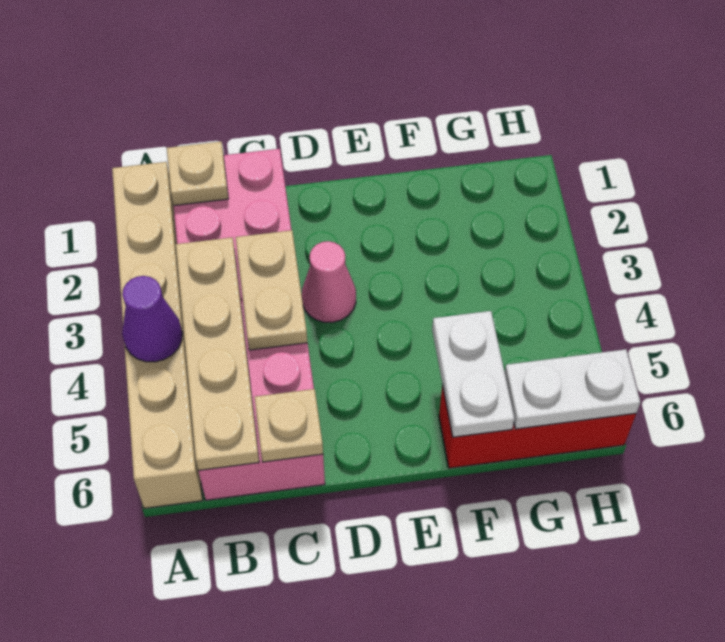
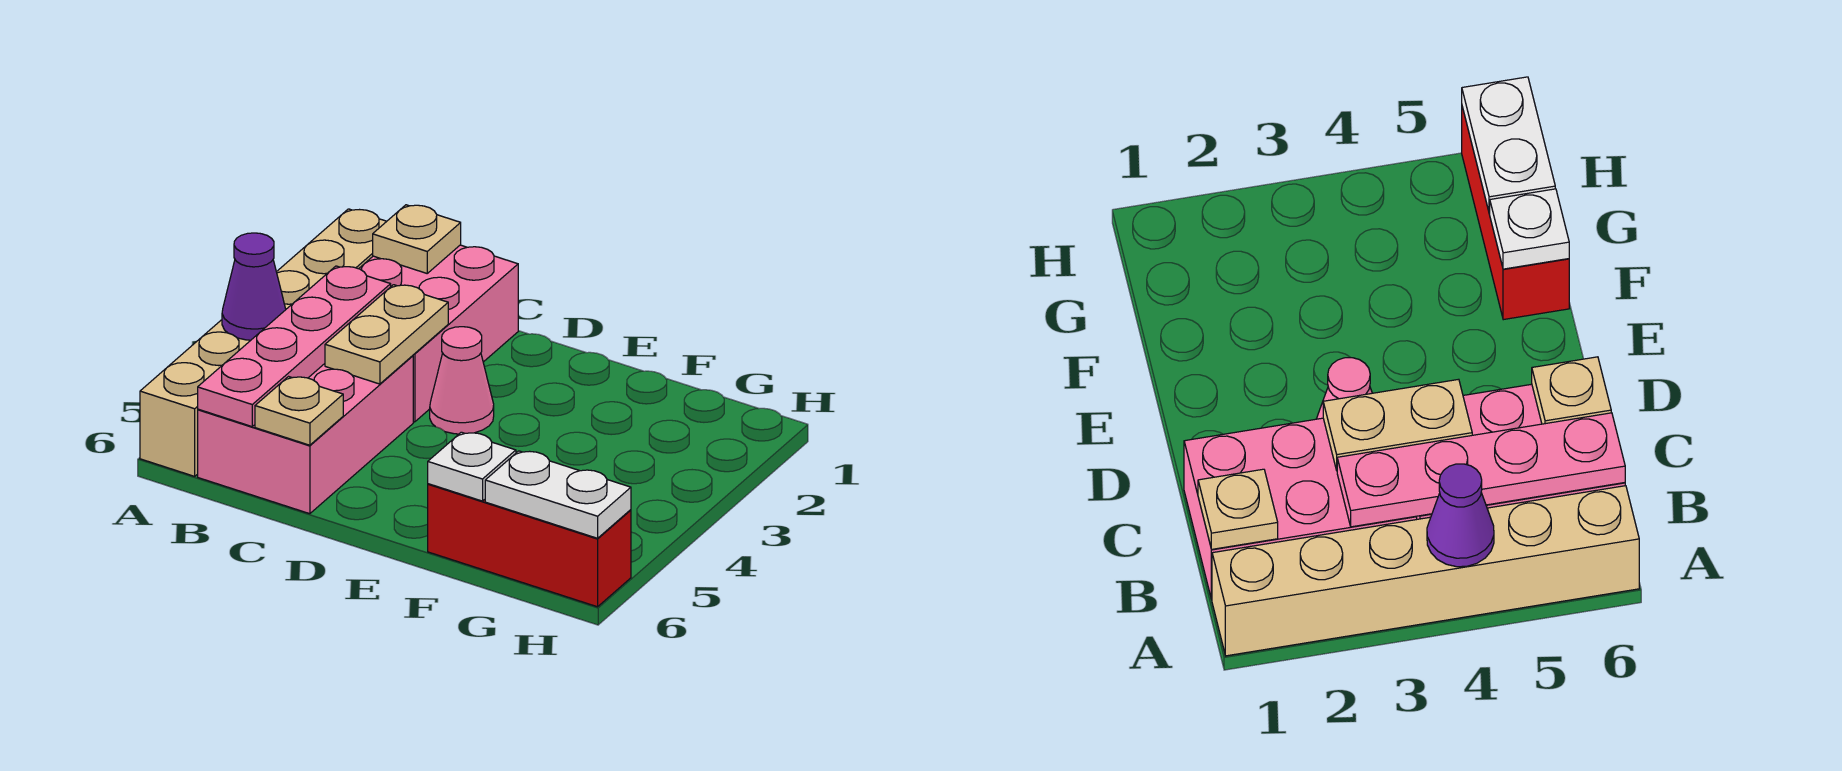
tan plate B3:B6 level 2 -> pink plate B3:B6 level 2
white plate F5:F6 level 2 -> white plate F6 level 2

